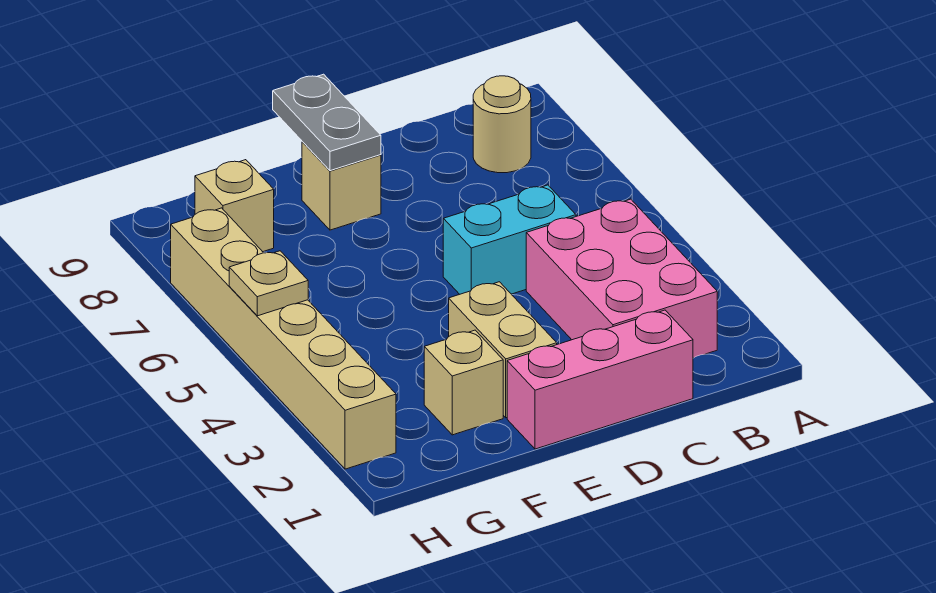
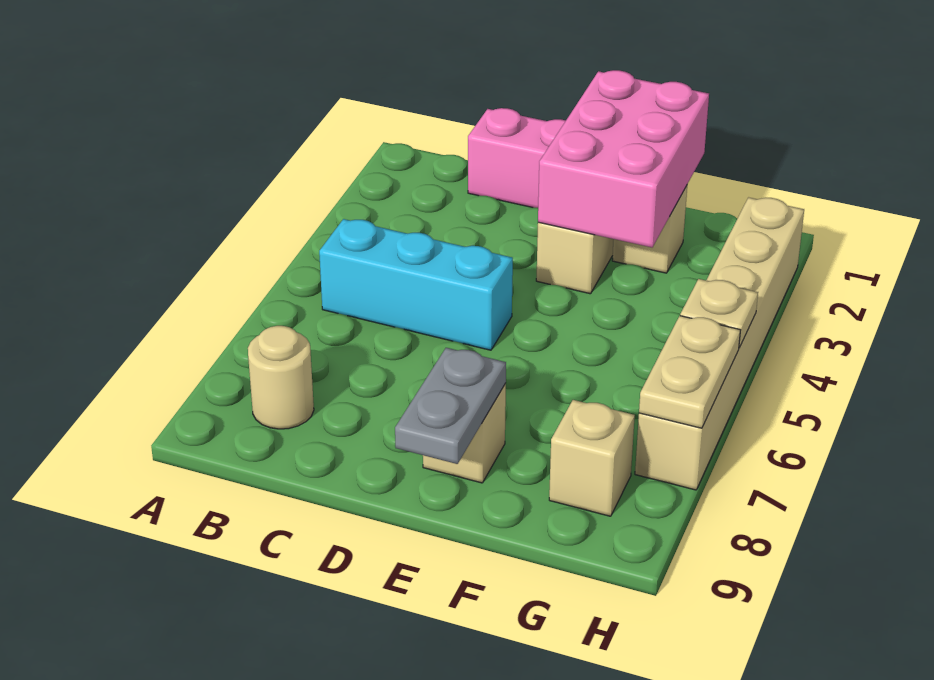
pink brick B2:C4 level 1 -> pink brick E1:F3 level 2
cyan brick C5:D5 level 1 -> cyan brick B5:D5 level 1
none -> tan plate H6:H7 level 2

